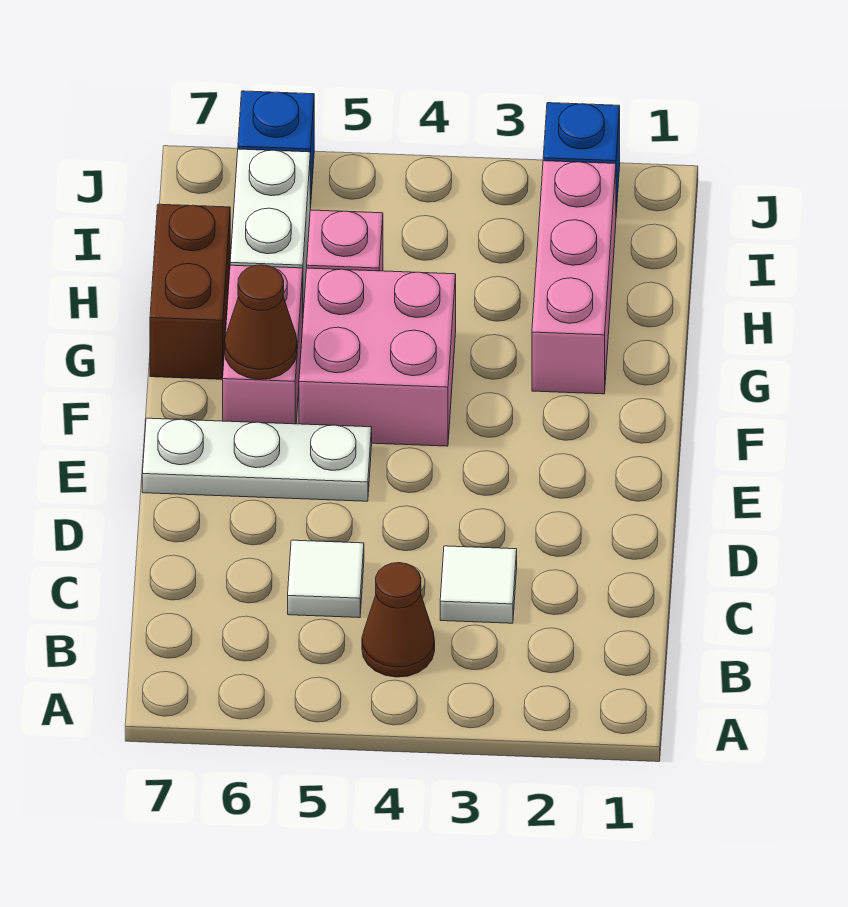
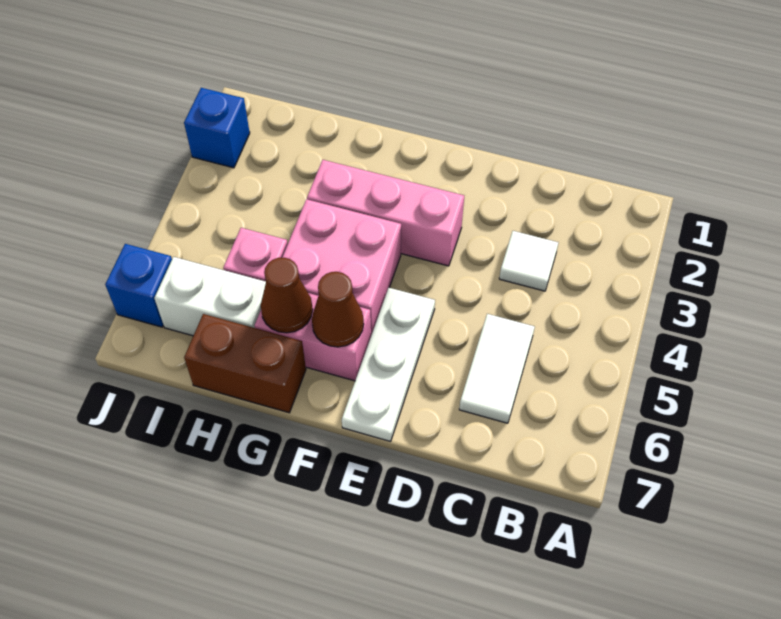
brown cone B4 level 1 -> brown cone G6 level 2
white tile C5 level 1 -> white tile C5:C6 level 1
pink brick G2:I2 level 1 -> pink brick E3:G3 level 1

